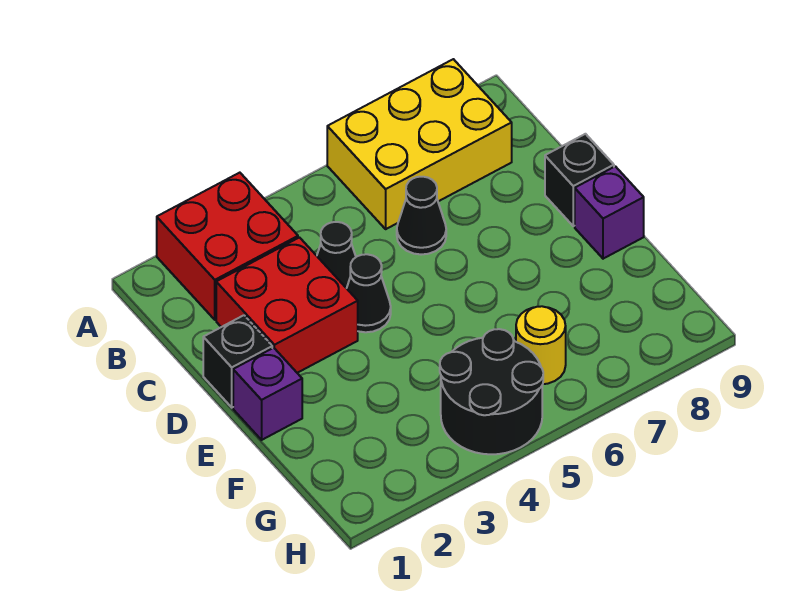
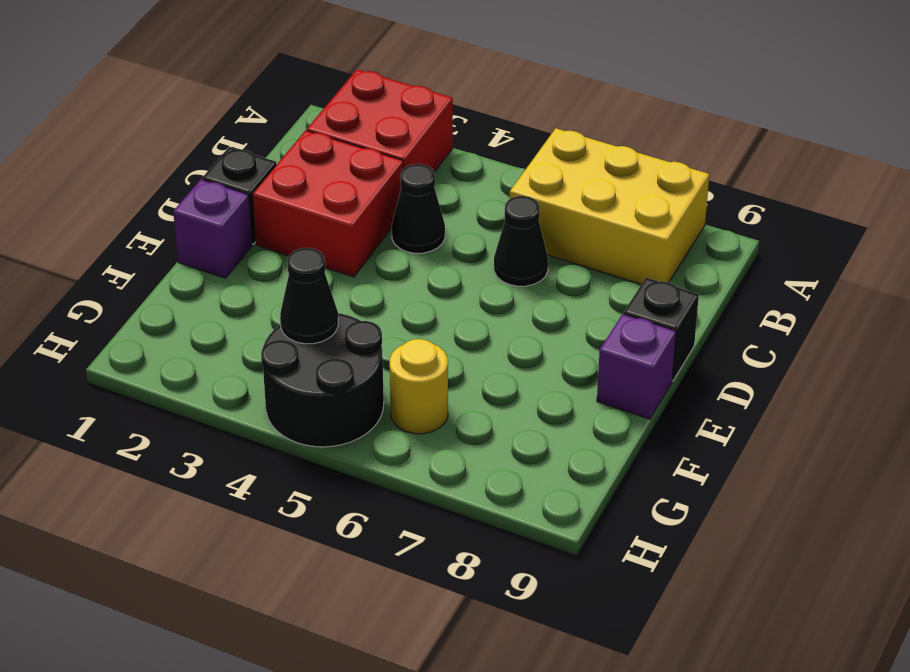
black cone D4 level 1 -> black cone G4 level 2

